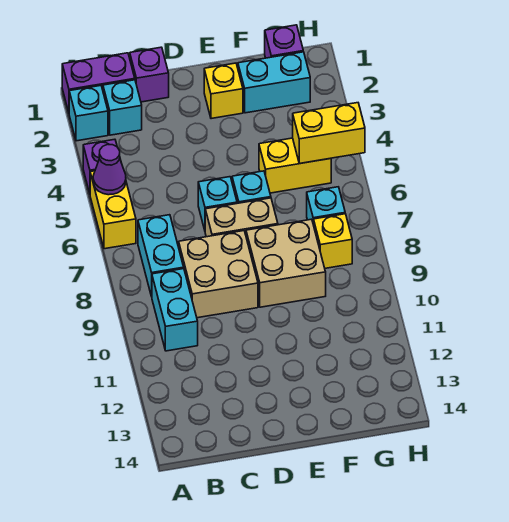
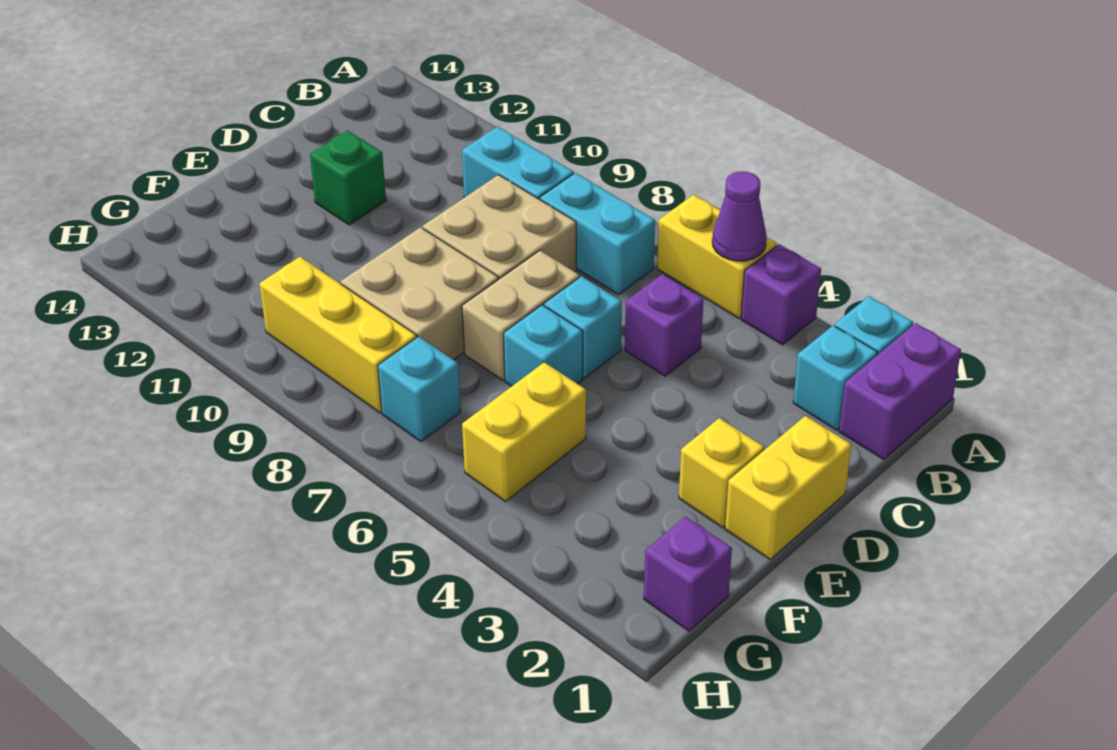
purple brick C1 level 1 -> purple brick C5 level 1
none -> green brick D12 level 1
cyan brick F2:G2 level 1 -> none
yellow brick G5:H5 level 2 -> yellow brick D1:E1 level 1
yellow brick G8 level 1 -> yellow brick G8:G10 level 1

